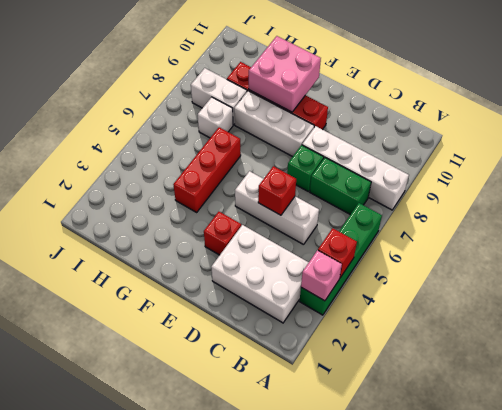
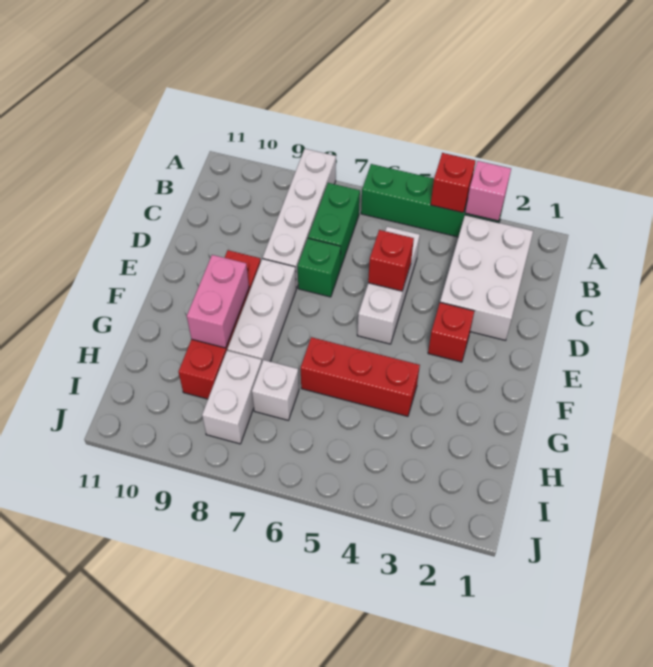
pink brick F9:G10 level 2 -> pink brick F9:G9 level 2

